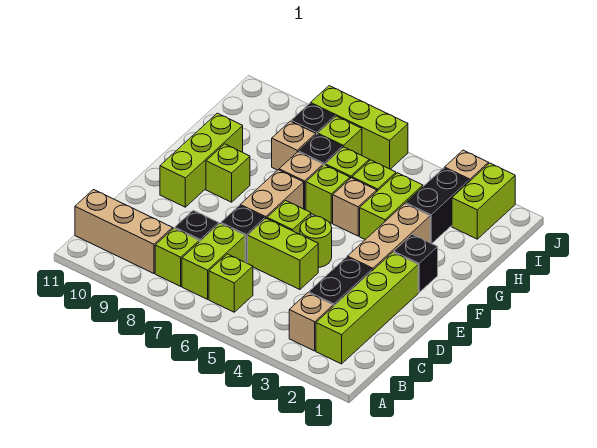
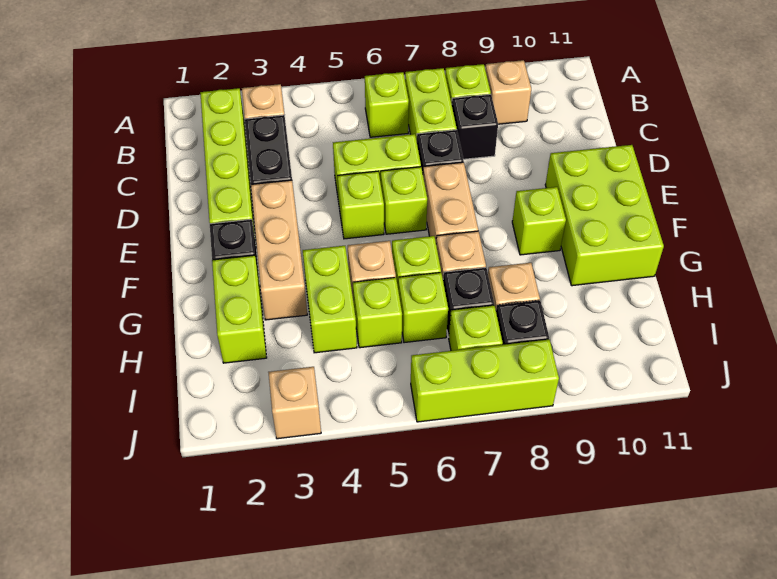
tan brick B9:B11 level 1 -> tan brick B9 level 1
lime round brick E5 level 1 -> lime brick E5 level 1
lime brick E10:G10 level 1 -> lime brick E10:G11 level 1
black brick H3:I3 level 1 -> none
lime brick I2:J2 level 1 -> lime brick G2:H2 level 1

